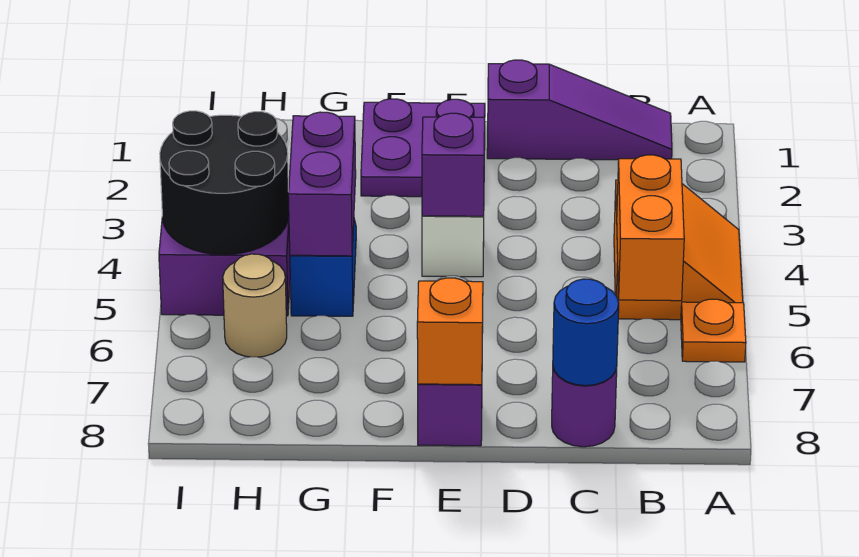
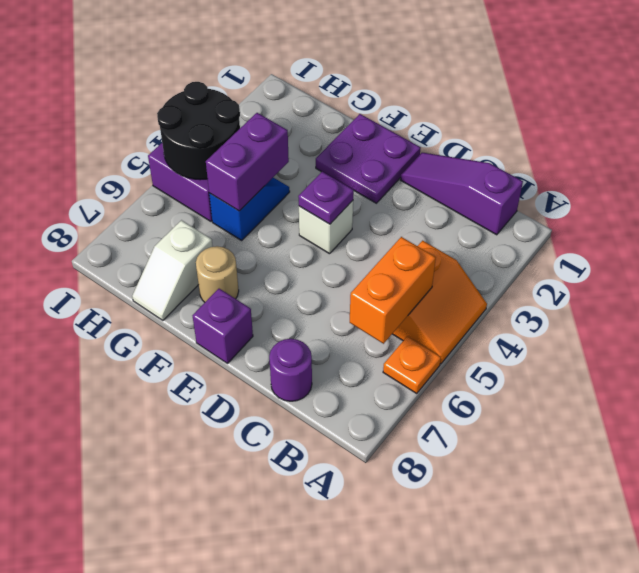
purple slope B1:D1 level 1 top D -> purple slope B1:D1 level 1 top B
blue round brick C8 level 2 -> none
purple brick E4 level 2 -> purple plate E4 level 2
orange brick E8 level 2 -> none
none -> white slope G7:G8 level 1 top 7
tan round brick H6 level 1 -> tan round brick F7 level 1

